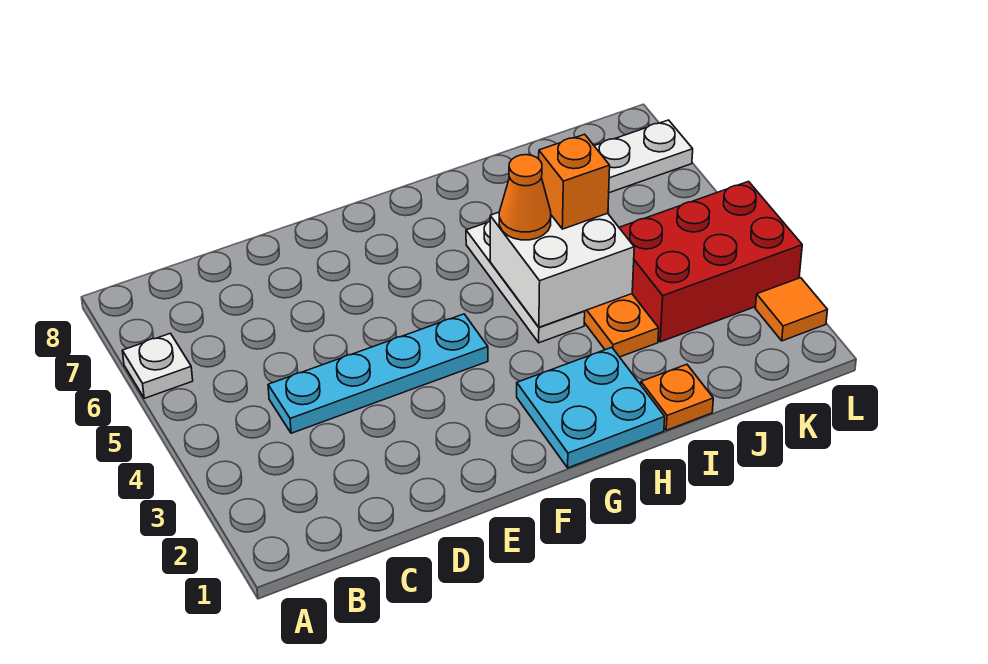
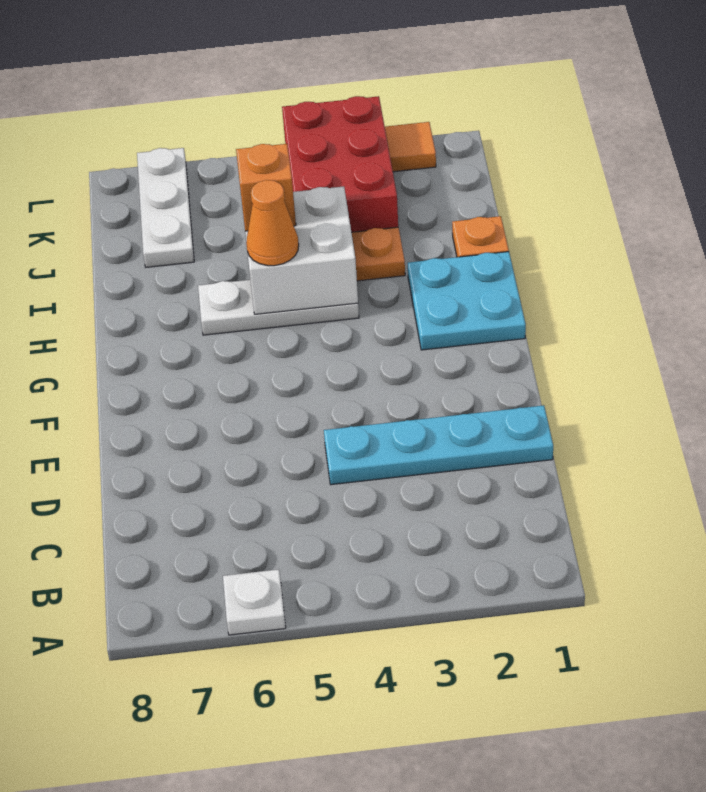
cyan plate C4:F4 level 1 -> cyan plate D1:D4 level 1

